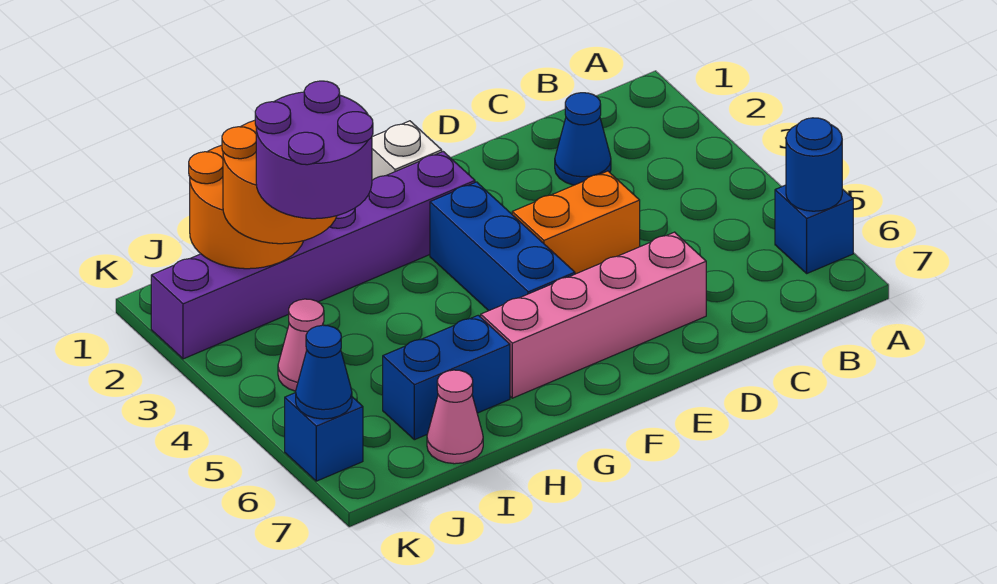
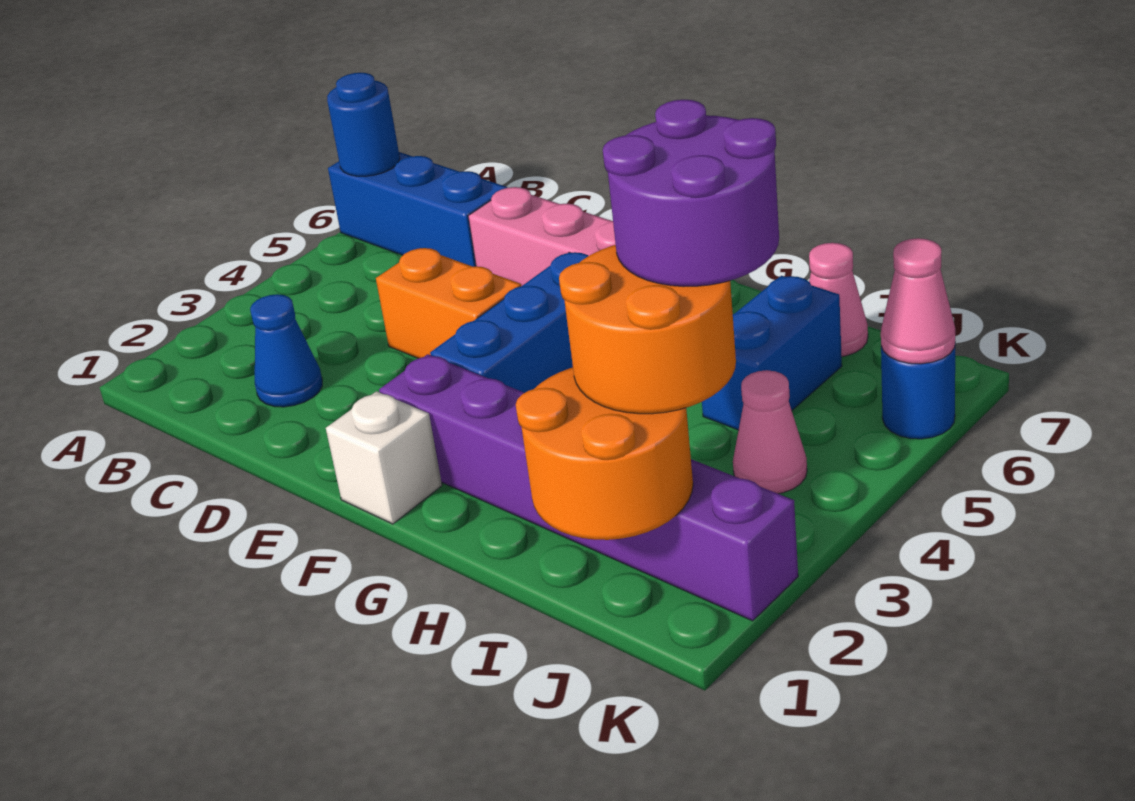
blue brick A6 level 1 -> blue brick A6:C6 level 1
blue brick H6:I6 level 1 -> blue brick I5:I6 level 1
blue brick K6 level 1 -> blue round brick K6 level 1
blue cone K6 level 2 -> pink cone K6 level 2

